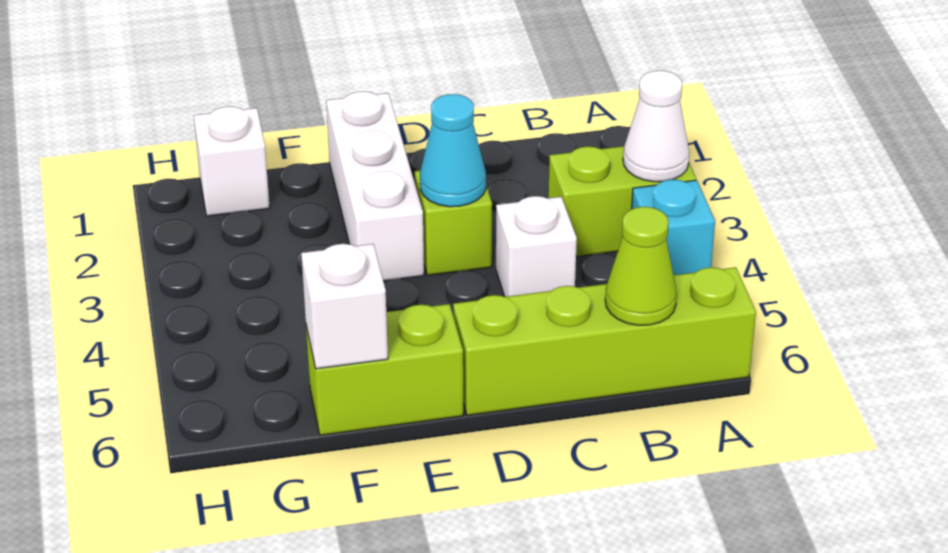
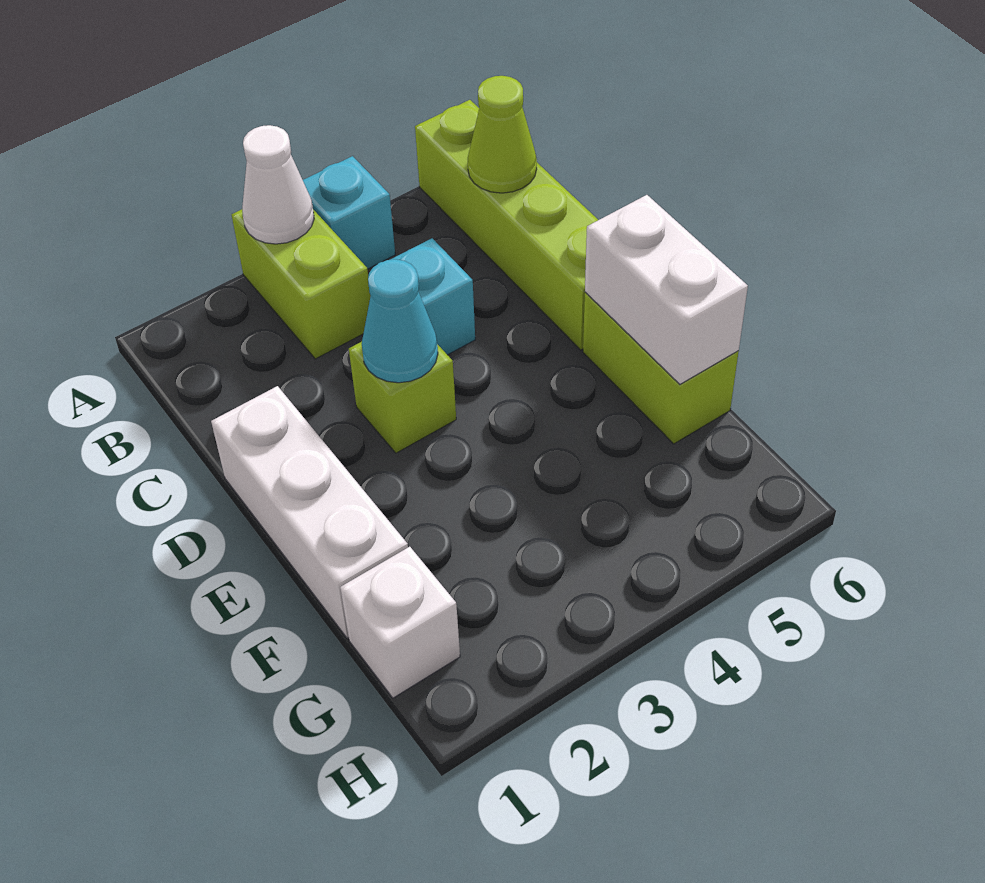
white brick C4 level 1 -> cyan brick C4 level 1
white brick E1:E3 level 1 -> white brick D1:F1 level 1
white brick F6 level 2 -> white brick E6:F6 level 2

